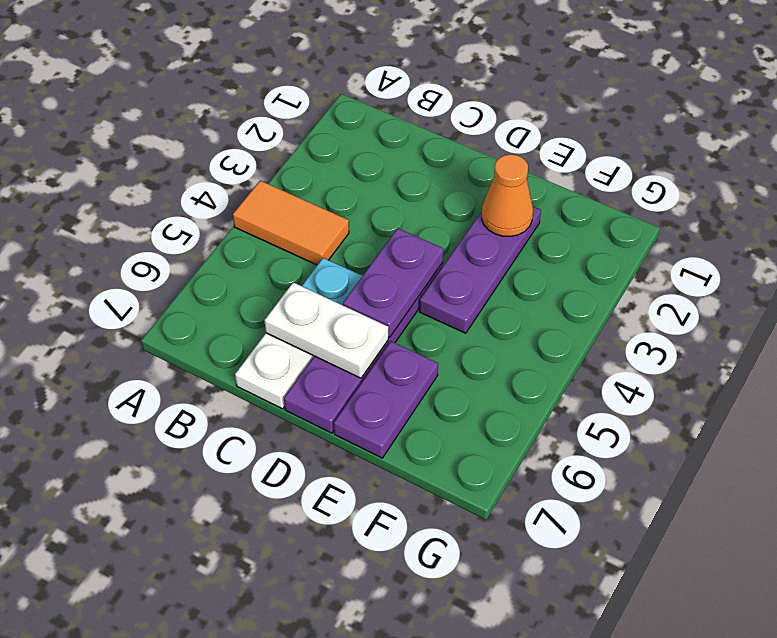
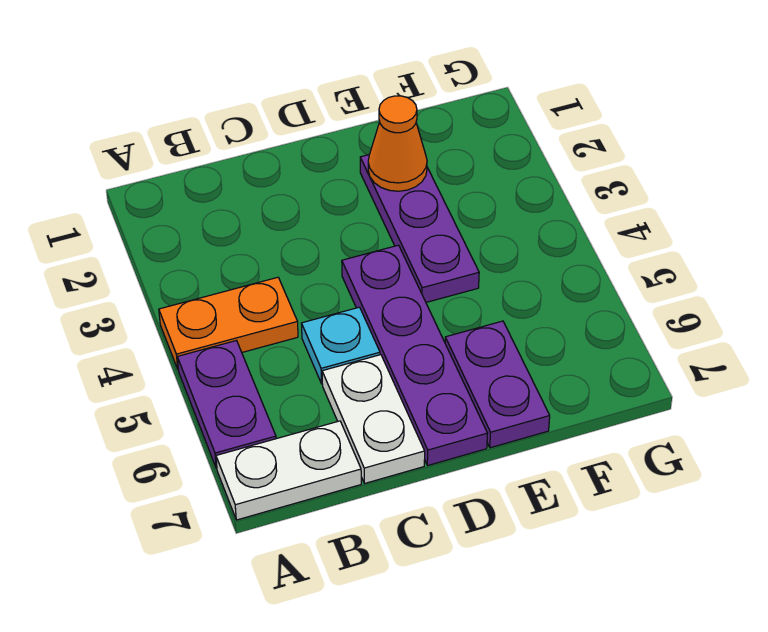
orange tile A4:B4 level 1 -> orange plate A4:B4 level 1
white plate C6:D6 level 2 -> white plate A7:B7 level 1
purple plate D4:D5 level 2 -> purple plate A5:A6 level 1

